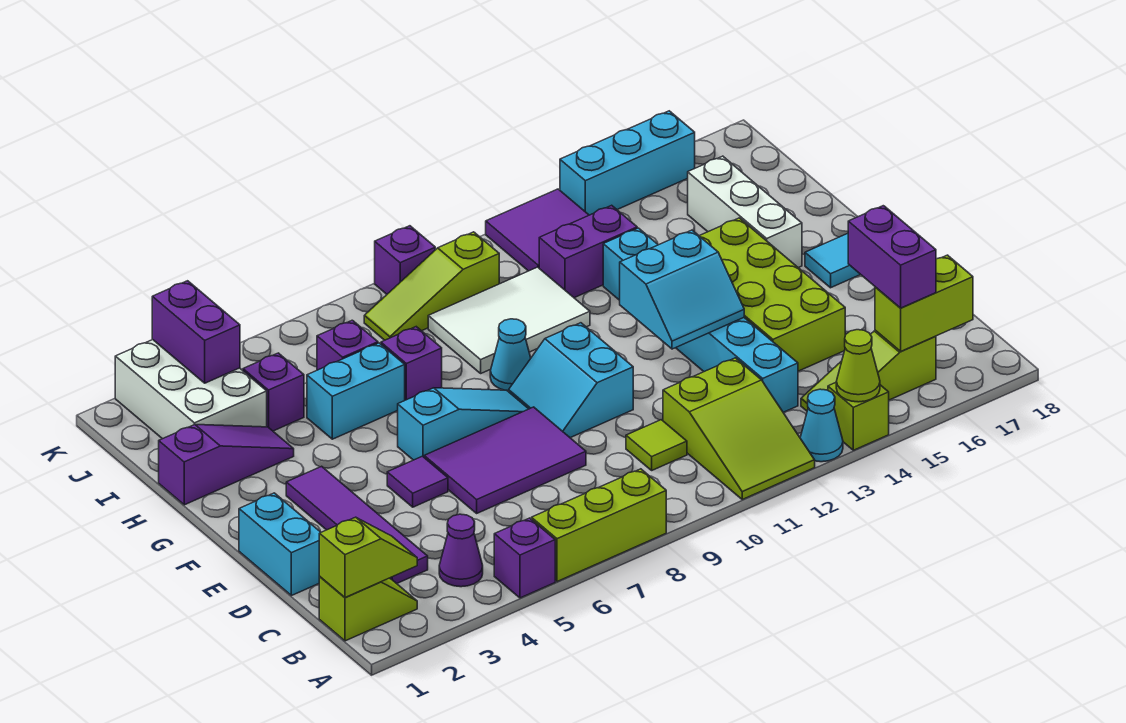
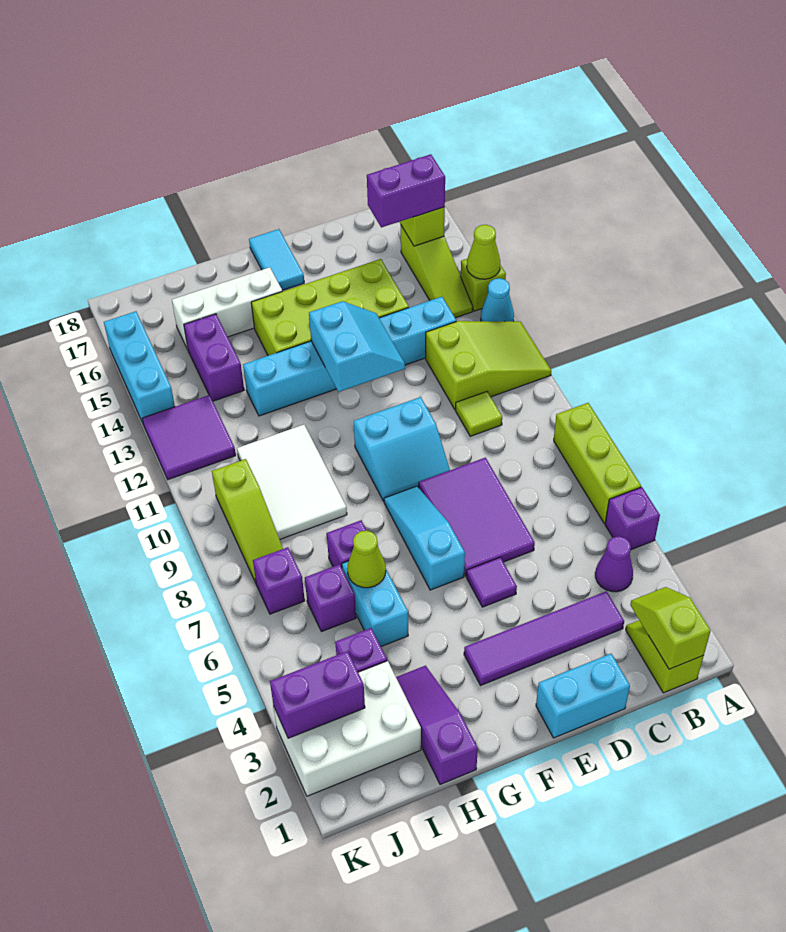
cyan cone G9 level 1 -> none
none -> lime cone H6 level 2
purple brick I12:I13 level 1 -> purple brick I14:I15 level 1
purple brick K9 level 1 -> purple brick J7 level 1

